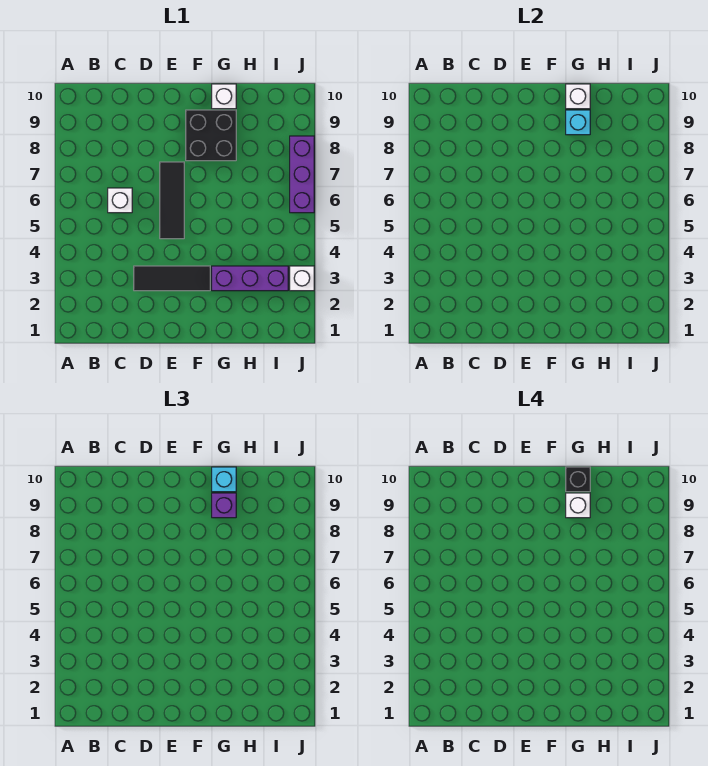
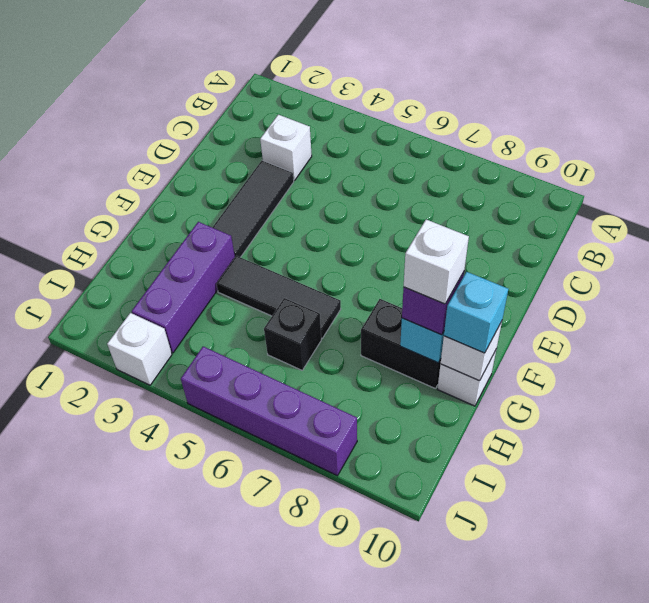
white brick C6 level 1 -> white brick C3 level 1
black tile E5:E7 level 1 -> black tile G4:G6 level 1
black brick F8:G9 level 1 -> black brick G8:G9 level 1
black brick G10 level 4 -> black brick H6 level 1
purple brick J6:J8 level 1 -> purple brick J5:J8 level 1

